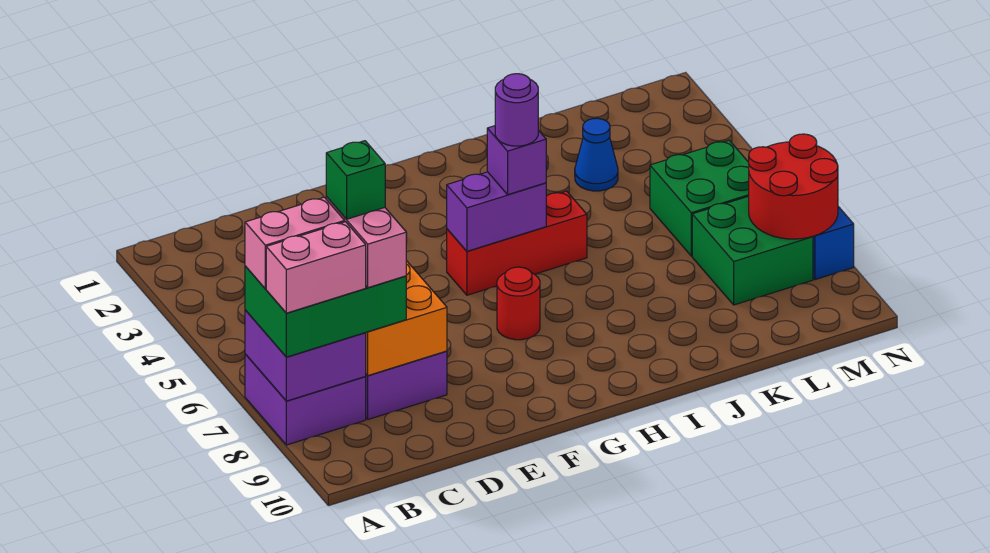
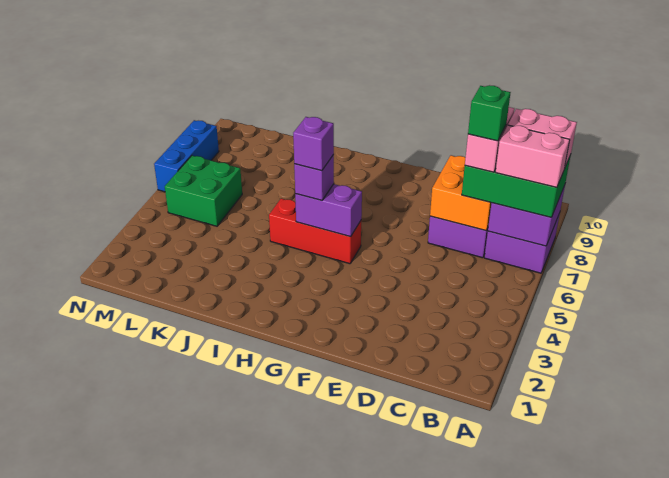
red round brick G7 level 1 -> none
purple round brick H5 level 4 -> purple brick H5 level 4
blue cone K3 level 1 -> none
green brick L7:M8 level 1 -> none
red round brick M7:N8 level 2 -> none

